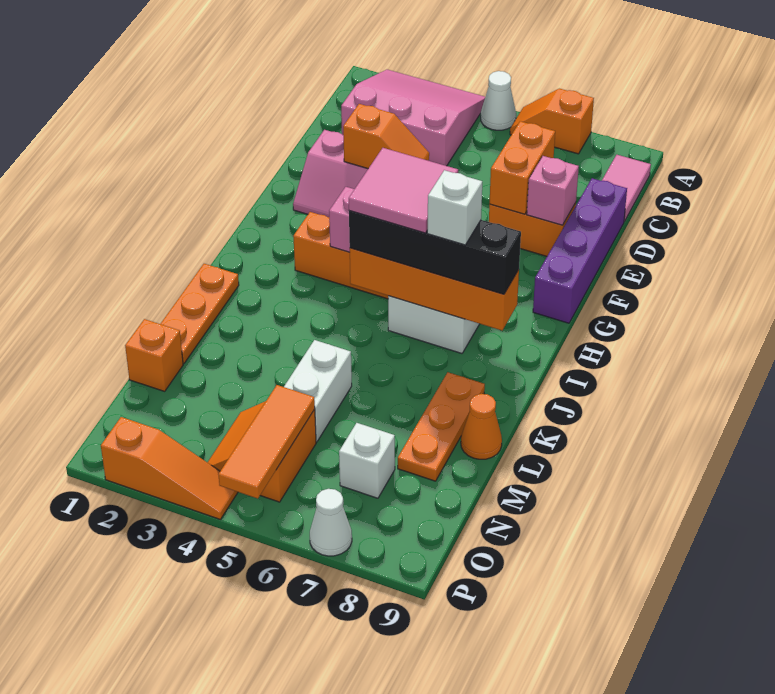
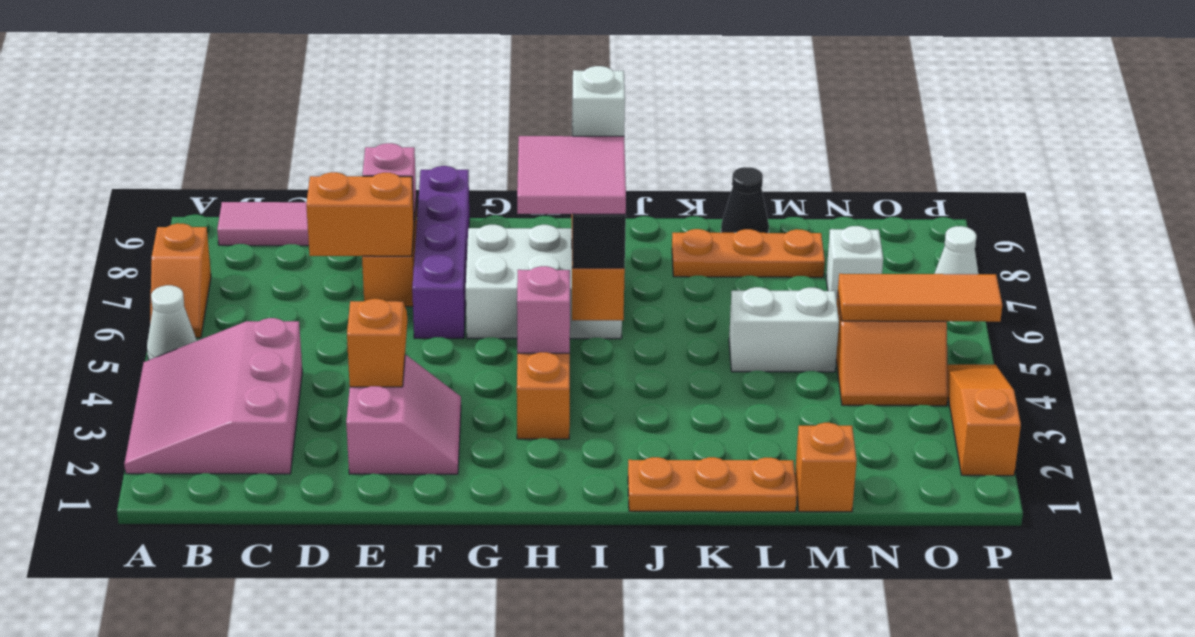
purple brick D9:G9 level 1 -> purple brick F6:F9 level 1
orange cone L9 level 1 -> black cone L9 level 1

